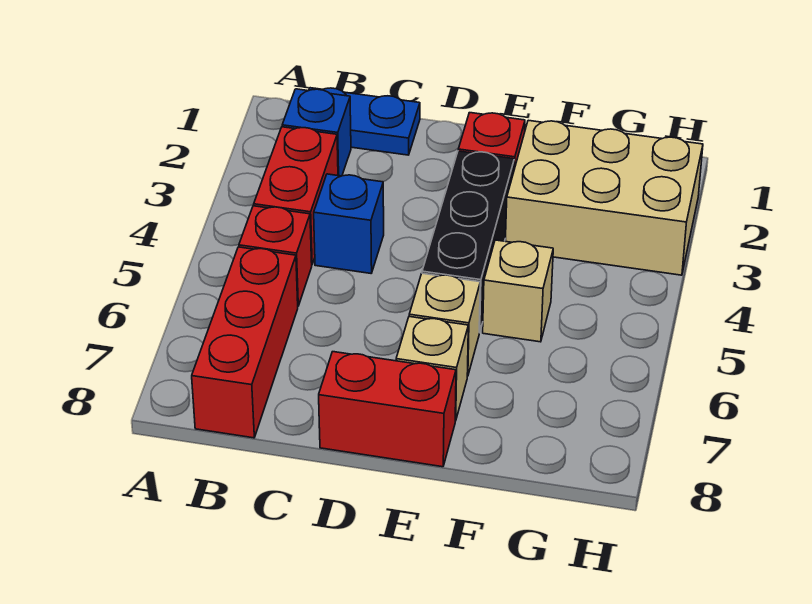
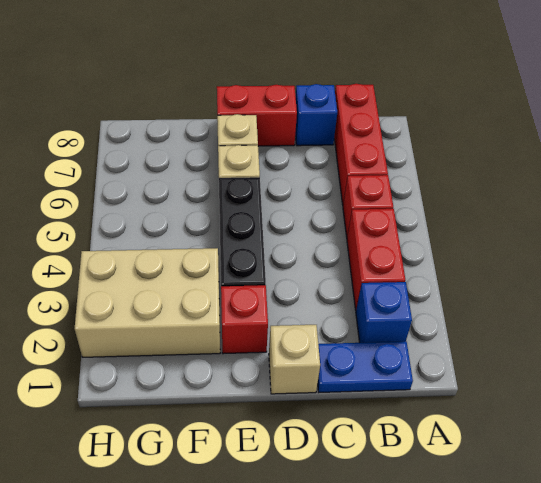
blue brick C4 level 1 -> blue brick C8 level 1
tan brick F5 level 1 -> tan brick D1 level 1

